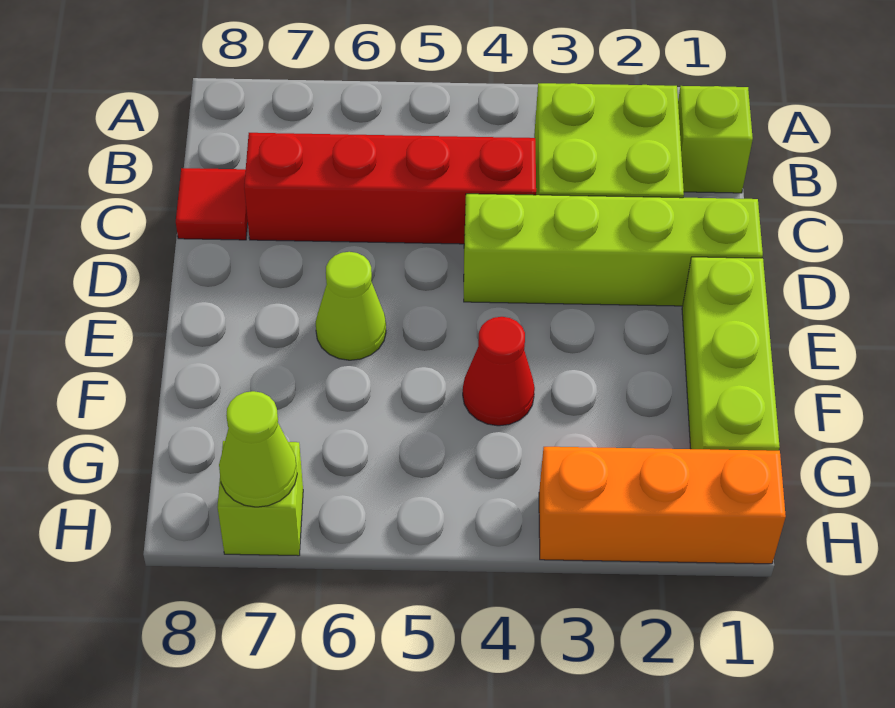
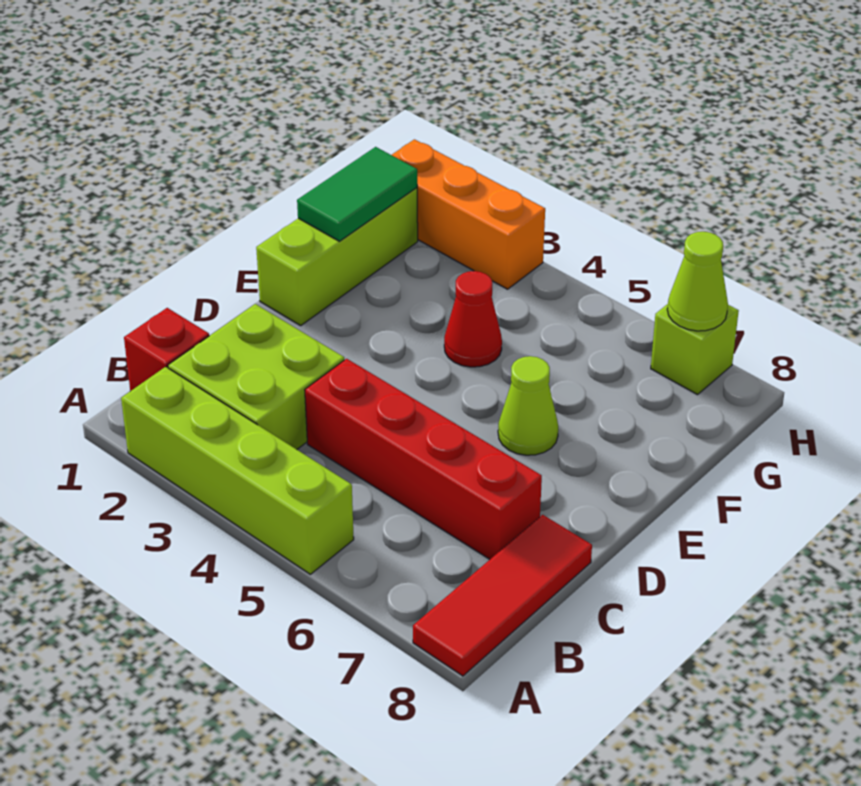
lime brick B1 level 1 -> red brick B1 level 1
red tile C8 level 1 -> red tile A8:C8 level 1
lime brick D1:D4 level 1 -> lime brick A2:A5 level 1
none -> green tile F1:G1 level 2

